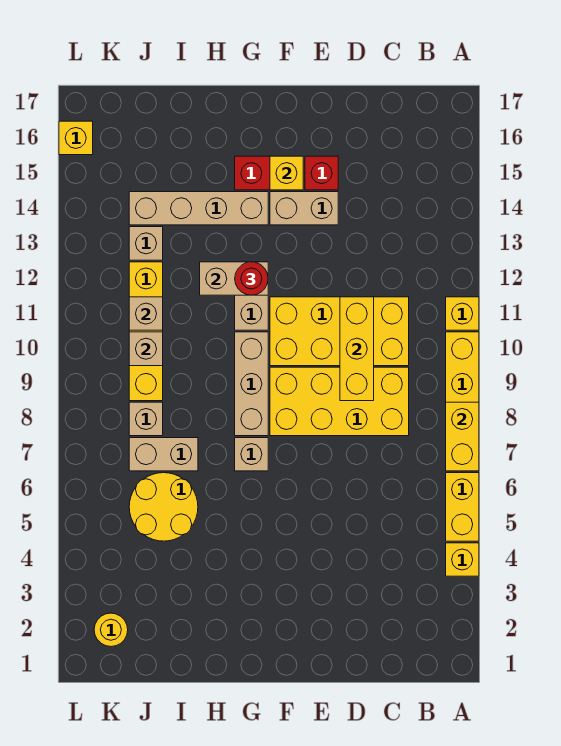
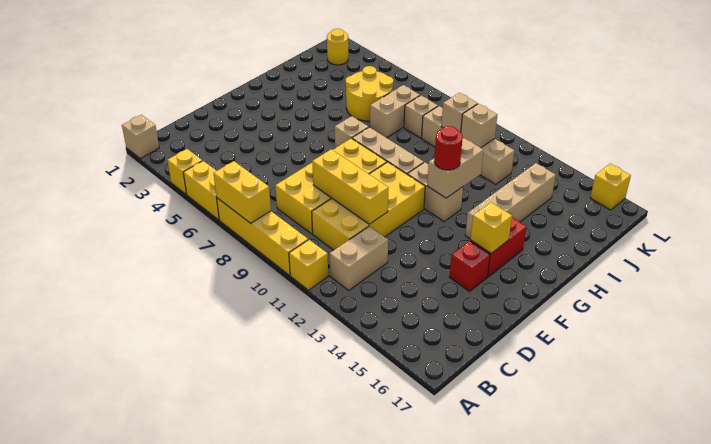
tan brick E14:F14 level 1 -> tan brick B12:C12 level 1
yellow brick J9:J12 level 1 -> tan brick J9:J12 level 1
tan brick J13 level 1 -> tan brick A1 level 1

